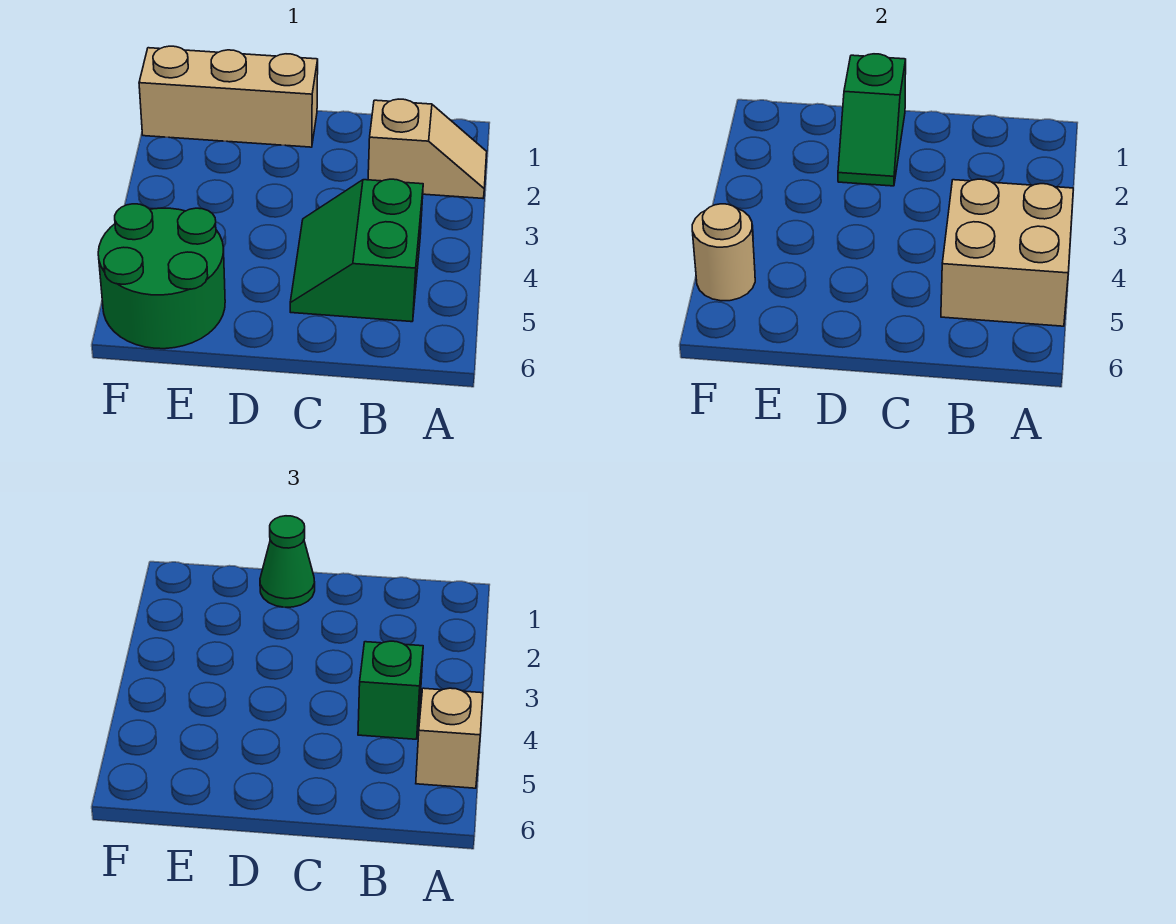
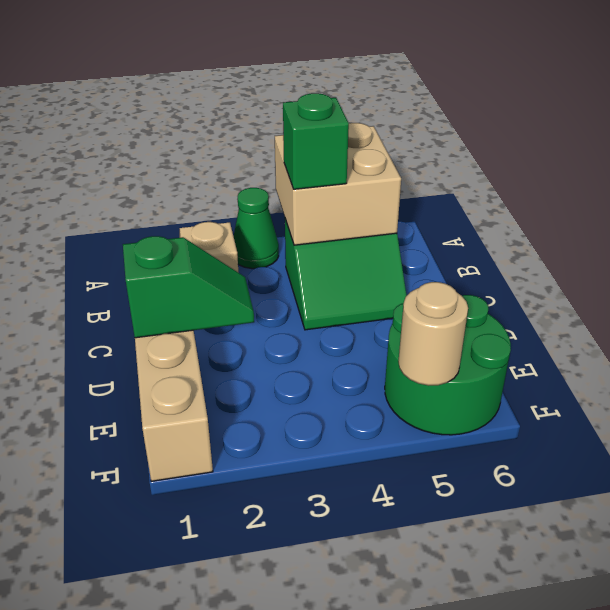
tan brick A5 level 3 -> none
green cone D1 level 3 -> green cone A3 level 1

